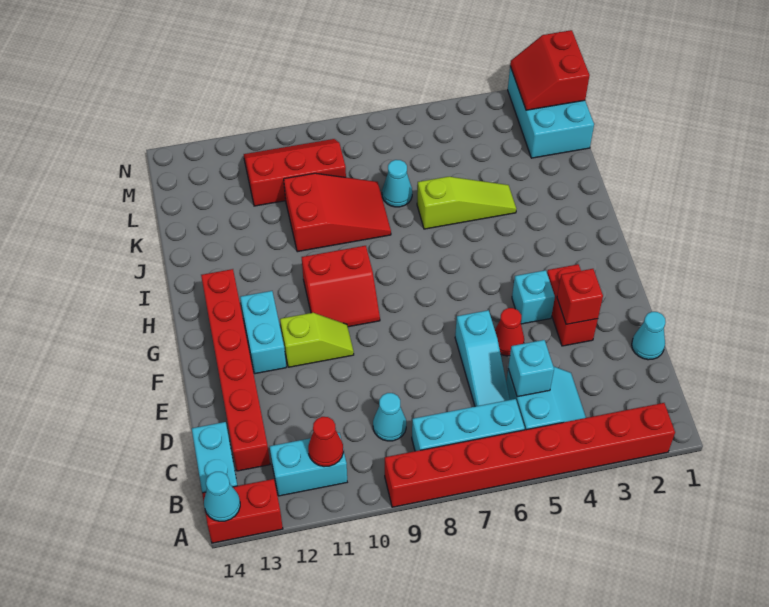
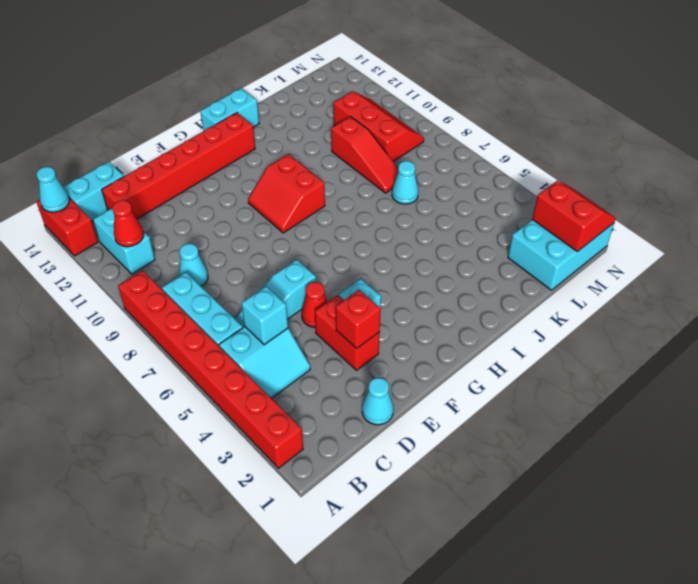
red brick E3:F3 level 1 -> red brick E3:E4 level 1
lime slope F10:F11 level 1 top 11 -> none
cyan brick F12:G12 level 1 -> cyan brick H14:I14 level 1
lime slope J4:J6 level 1 top 6 -> none
red slope J8:K10 level 1 top 10 -> red slope K8:K10 level 1 top 10
red slope M1:N2 level 2 top 1 -> red slope M1:N2 level 2 top M

